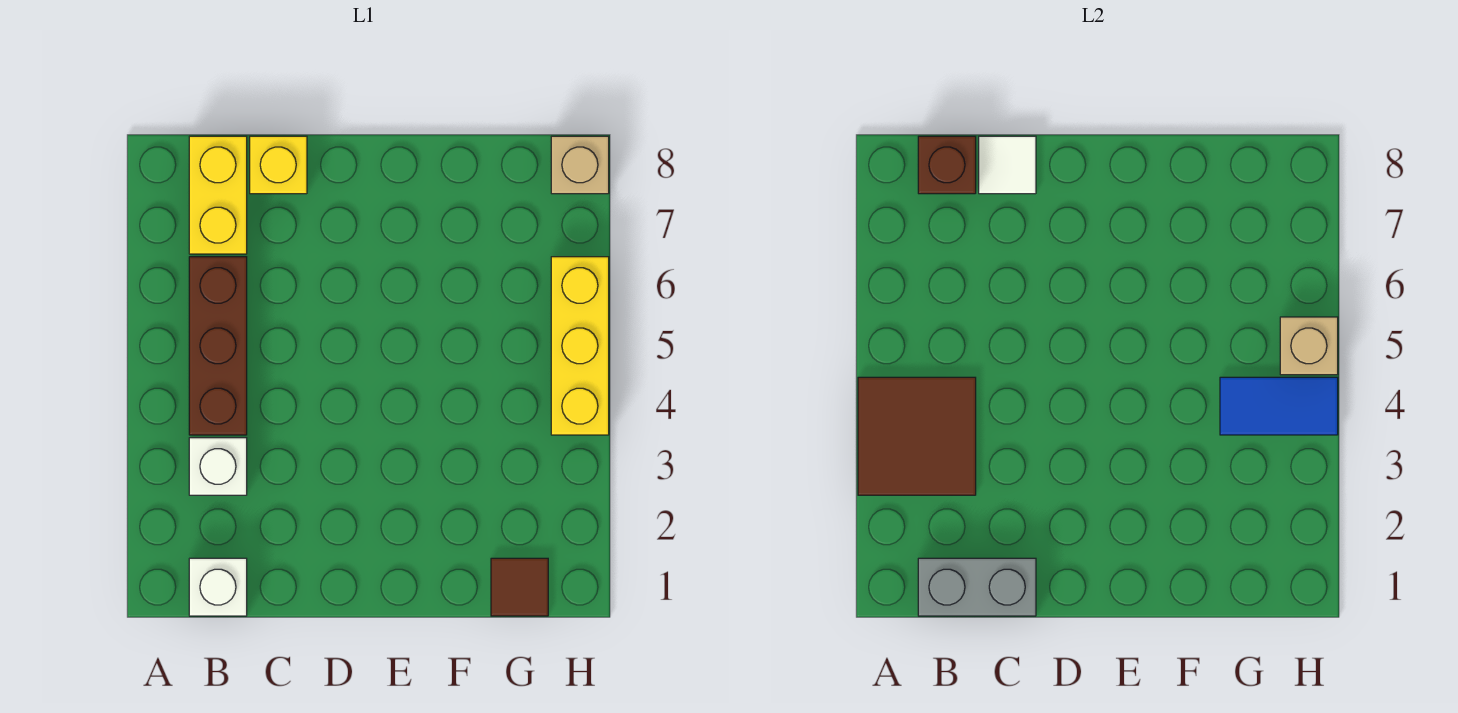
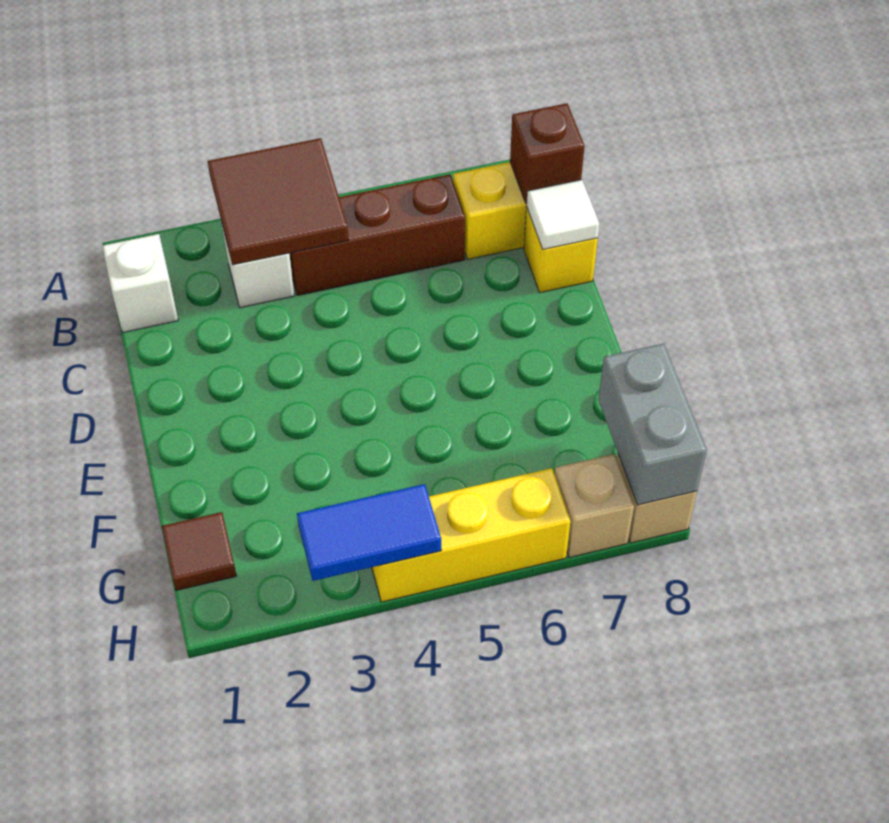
grey brick B1:C1 level 2 -> grey brick G8:H8 level 2
blue tile G4:H4 level 2 -> blue tile H3:H4 level 2
tan brick H5 level 2 -> tan brick H7 level 1

